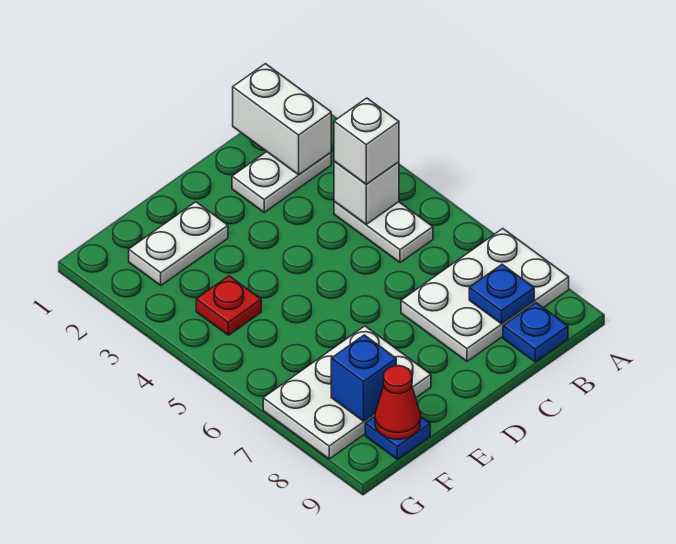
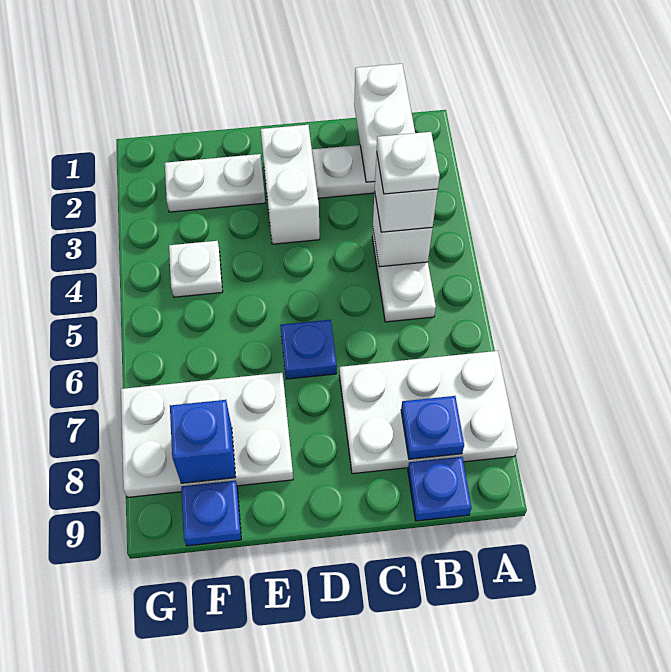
none -> white plate B4 level 4
none -> white brick D2:D3 level 1
none -> blue plate D6 level 1
red plate F4 level 1 -> white plate F4 level 1
red cone F9 level 2 -> none

